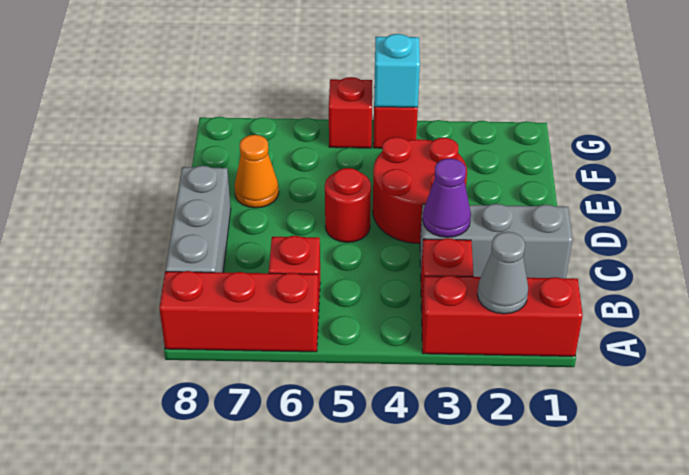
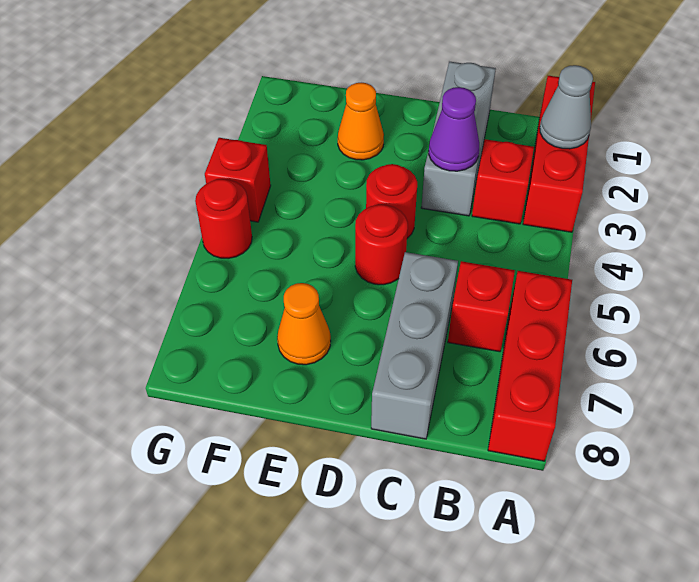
grey brick B8:D8 level 1 -> grey brick C6:C8 level 1
red round brick D3:E4 level 1 -> red round brick D4 level 1
none -> orange cone E2 level 1
cyan brick G4 level 2 -> none
red brick G5 level 1 -> red round brick G5 level 1

